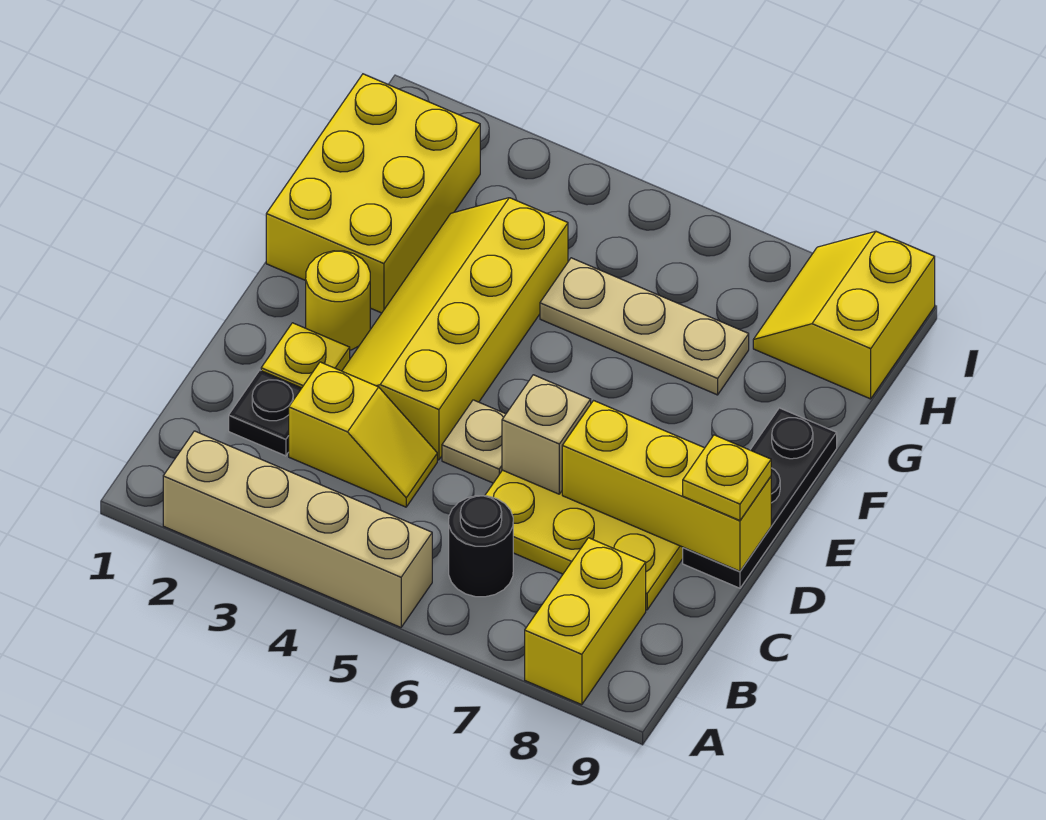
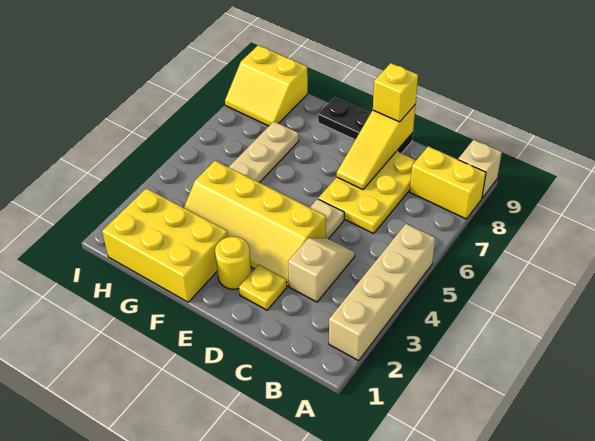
black round brick B6 level 1 -> none
black plate C2 level 1 -> none
yellow slope C3:C4 level 1 top 3 -> tan slope C3:C4 level 1 top 3
tan brick D6 level 2 -> tan brick A9 level 1
yellow brick D7:D9 level 2 -> yellow slope D7:D9 level 2 top 9
yellow plate D9 level 3 -> yellow brick D9 level 3

